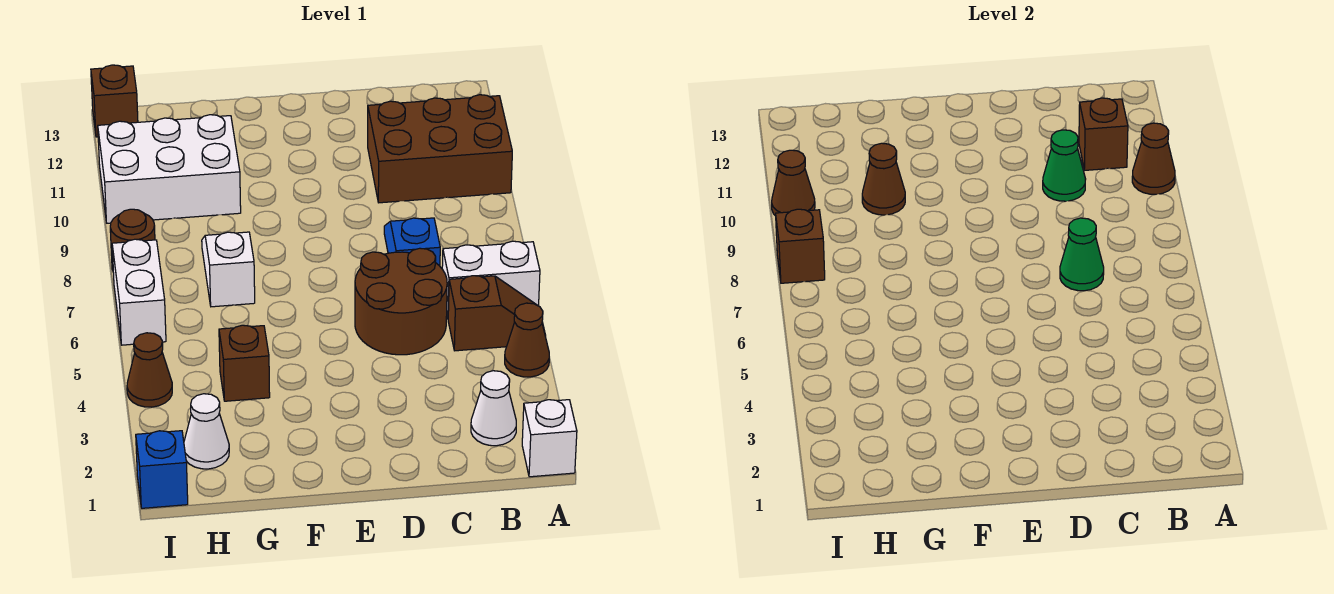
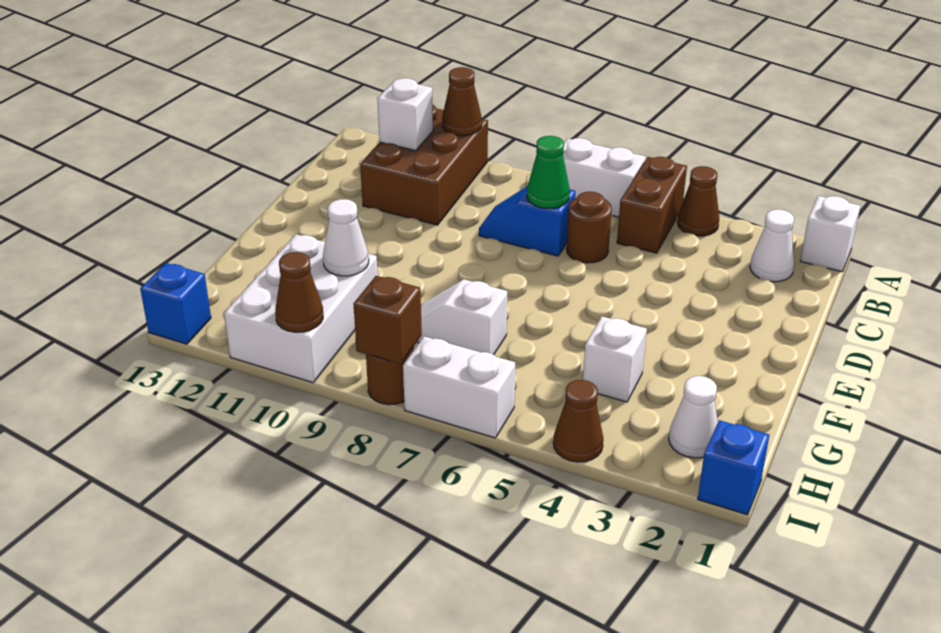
brown slope A5:B5 level 1 top B -> brown brick A5:B5 level 1
white brick A6:B6 level 1 -> white brick A6:A7 level 1
brown brick B11 level 2 -> white brick B11 level 2
brown round brick C5:D6 level 1 -> brown round brick C6 level 1
green cone C10 level 2 -> none
brown brick G4 level 1 -> white brick G4 level 1
brown cone G10 level 2 -> white cone G10 level 2
brown brick I13 level 1 -> blue brick I13 level 1

